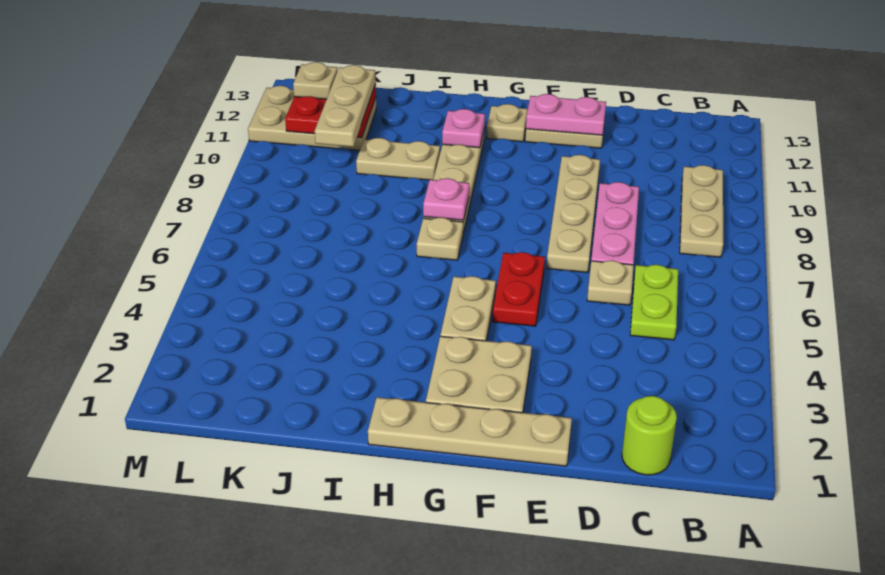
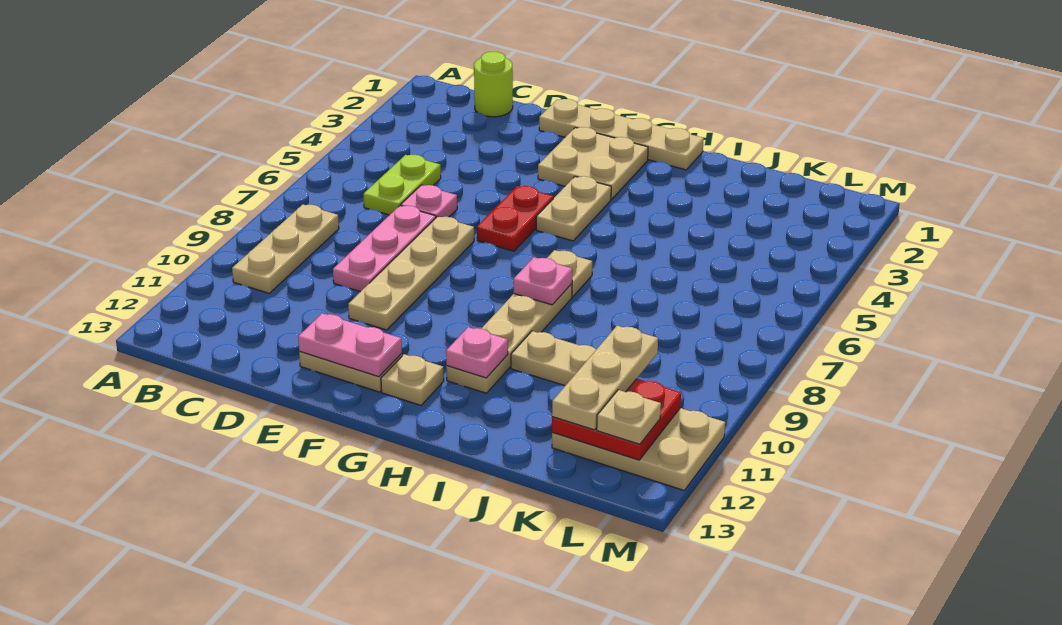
tan plate D6 level 1 -> pink plate D6 level 1

